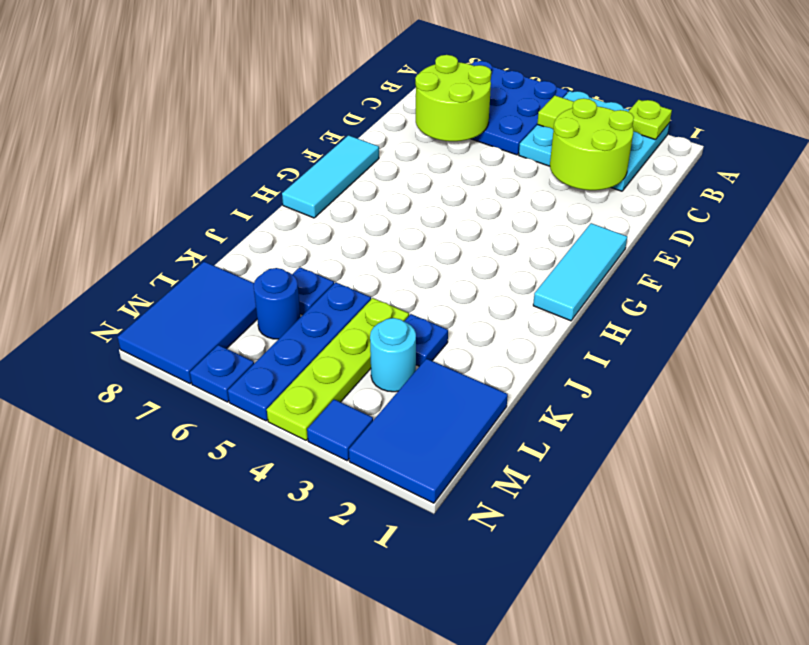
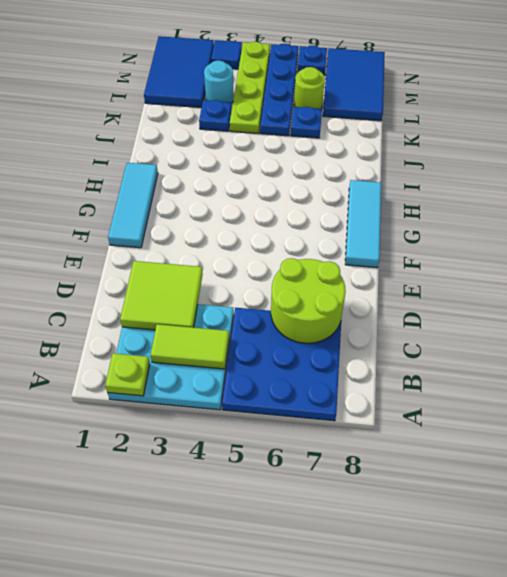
lime round brick C2:D3 level 2 -> lime tile C2:D3 level 2
blue round brick L6 level 1 -> lime round brick L6 level 1

